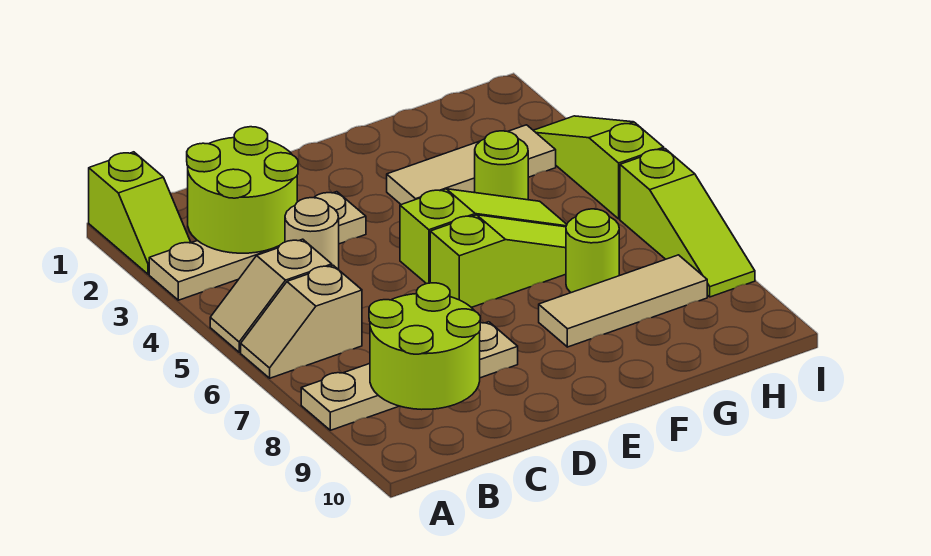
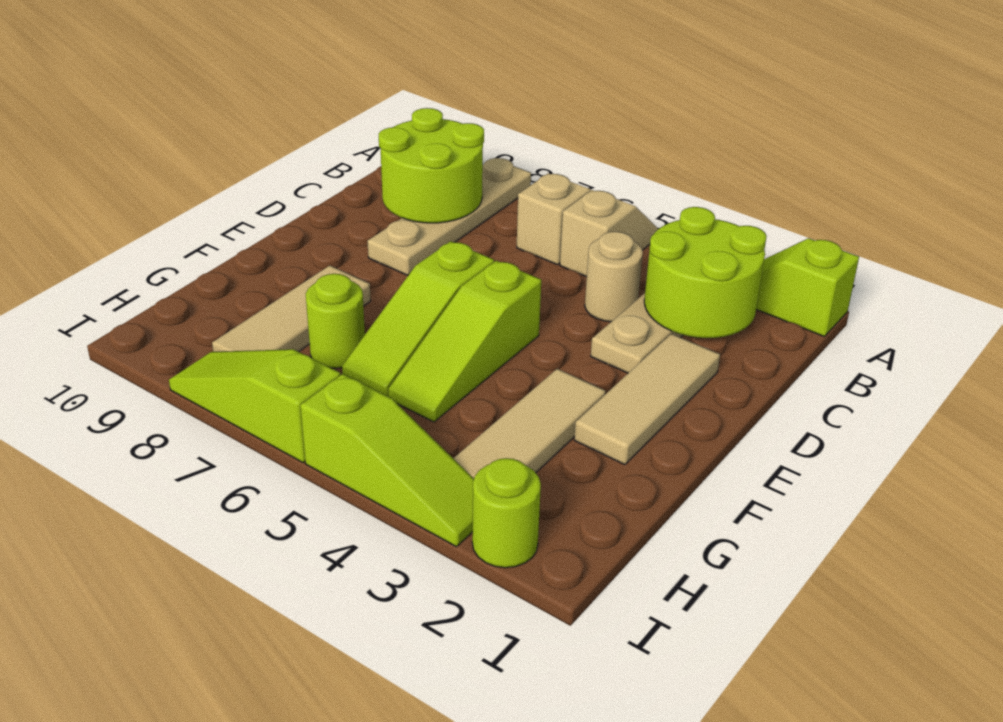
none -> tan tile D2:F2 level 1
lime round brick G4 level 1 -> lime round brick I2 level 1

